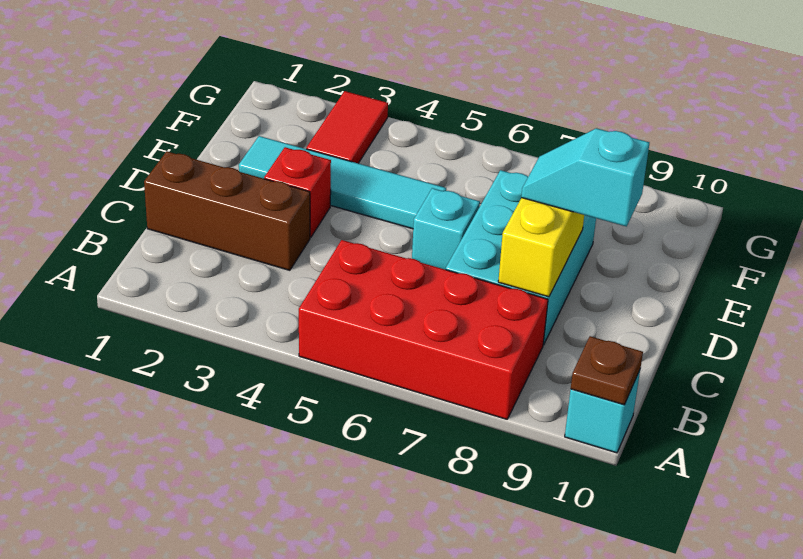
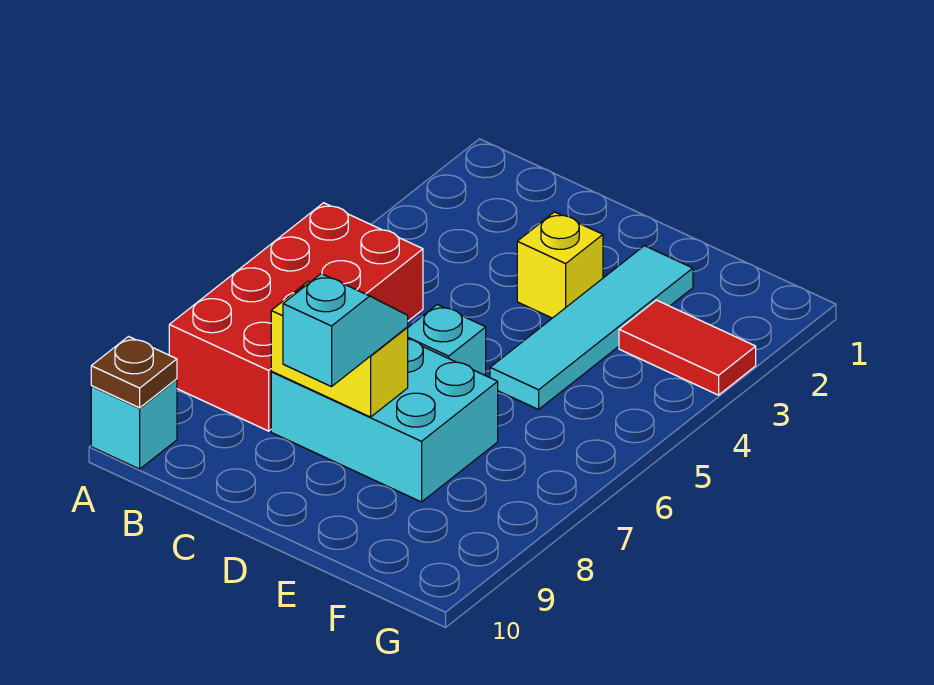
brown brick C1:C3 level 1 -> none
red brick D3 level 1 -> yellow brick D3 level 1

